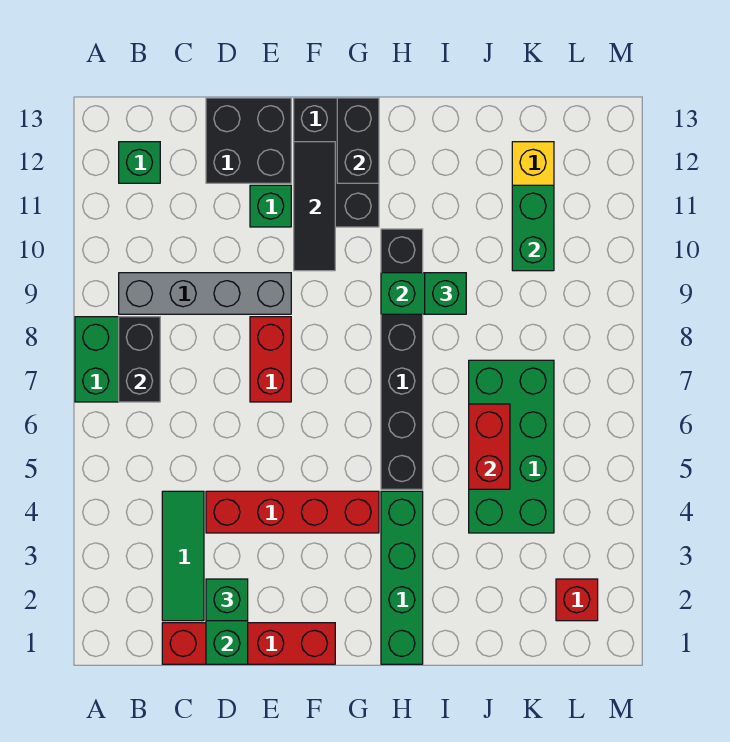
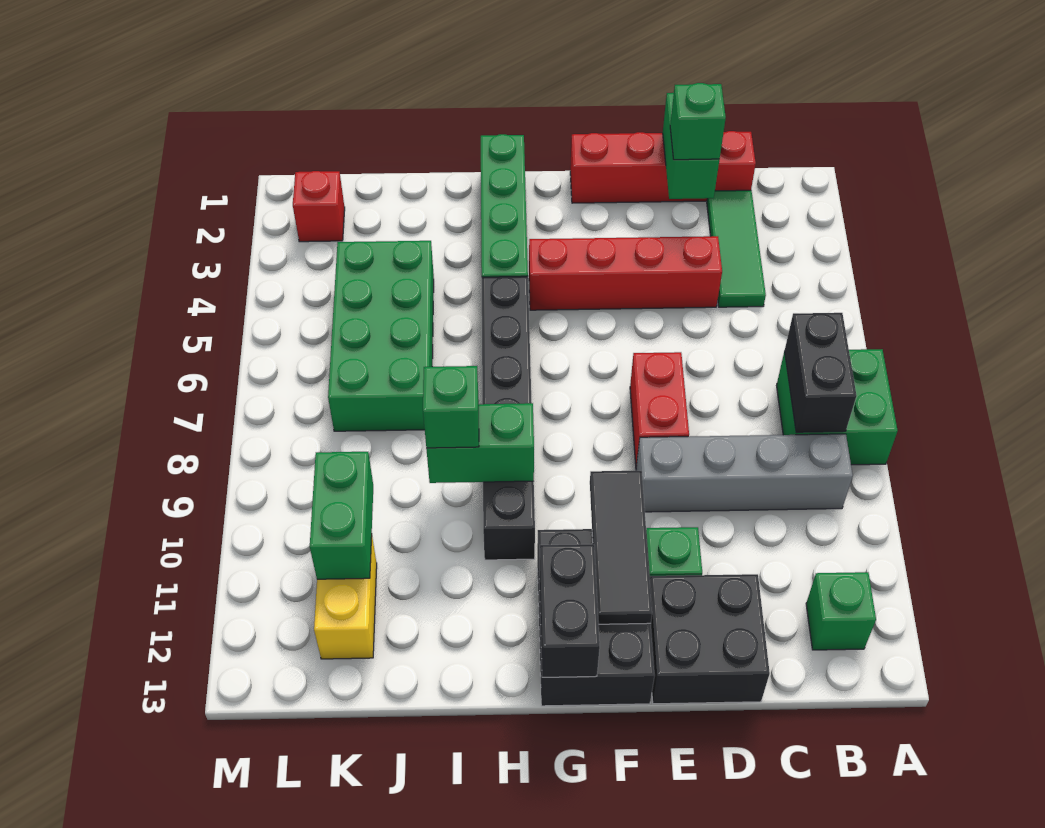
red brick J5:J6 level 2 -> none

